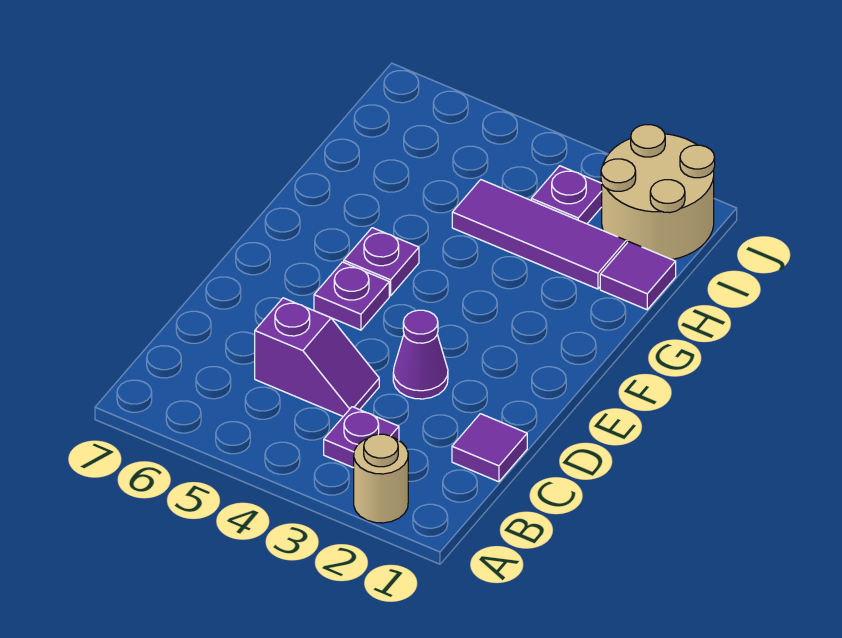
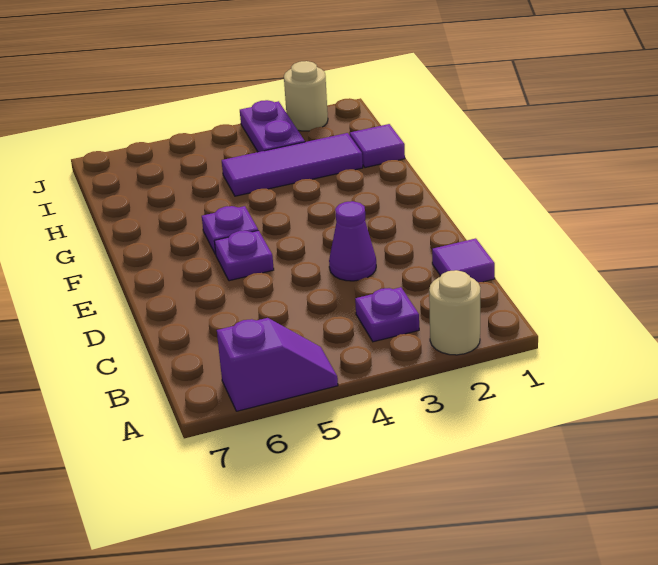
purple slope C4:C5 level 1 top 5 -> purple slope A5:A6 level 1 top 6
tan round brick I1:J2 level 1 -> tan round brick J2 level 1
purple plate I3 level 1 -> purple plate I3:J3 level 1

